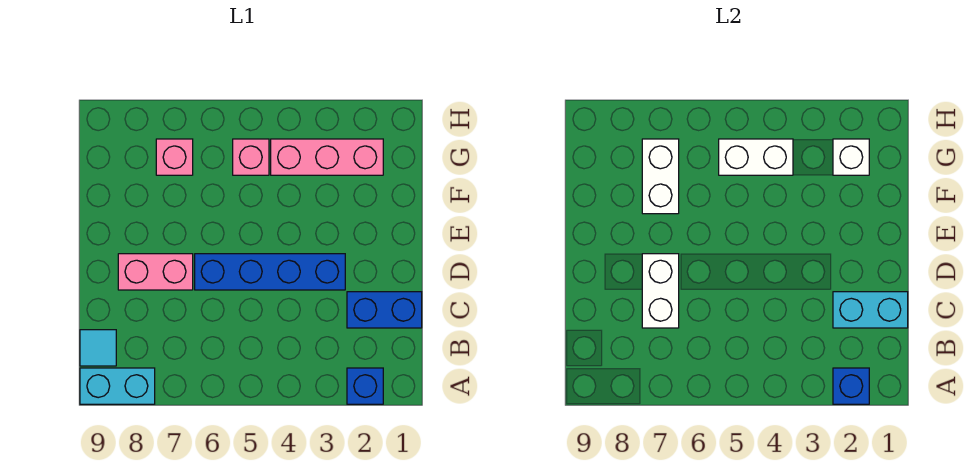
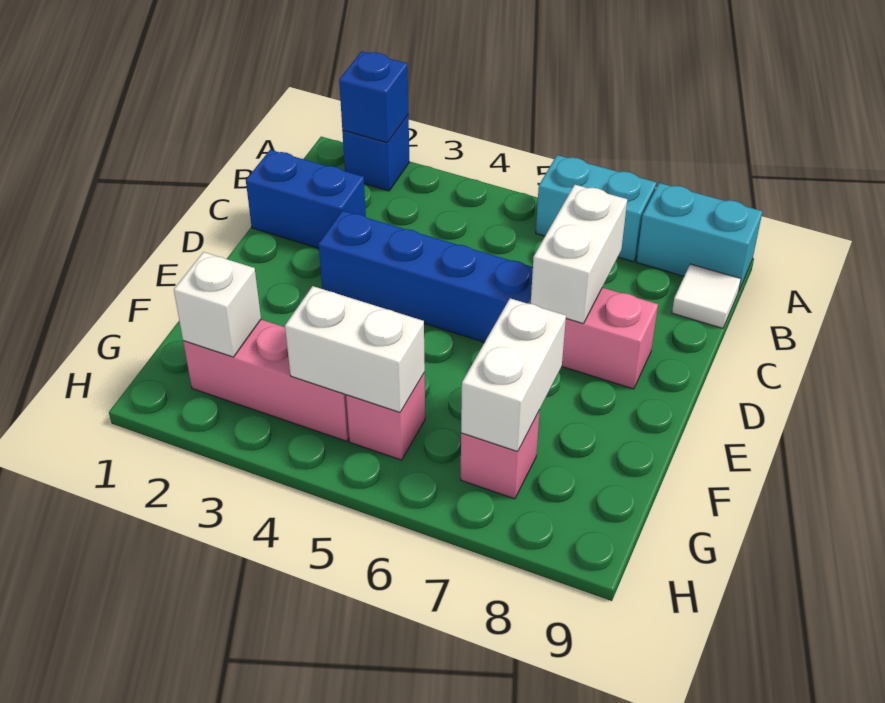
cyan tile B9 level 1 -> white tile B9 level 1
cyan brick C1:C2 level 2 -> cyan brick A6:A7 level 1

